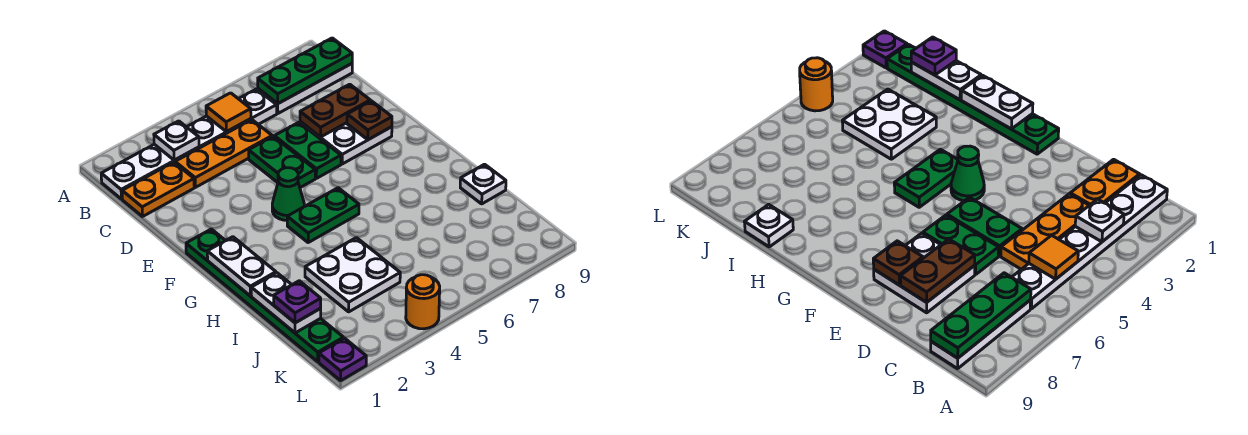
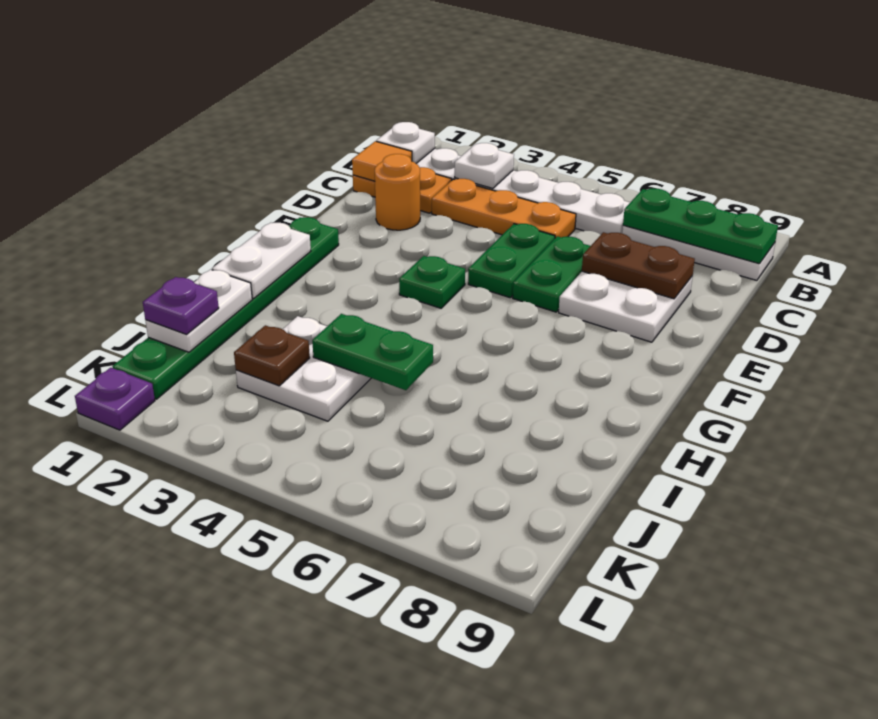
orange tile B5 level 2 -> orange tile C1 level 2
brown plate E8 level 2 -> brown plate J3 level 2
green cone F4 level 1 -> green plate F4 level 1
green plate G4:G5 level 1 -> green plate I4:I5 level 2
white plate I9 level 1 -> white plate B1 level 2
orange round brick L4 level 1 -> orange round brick D2 level 1

